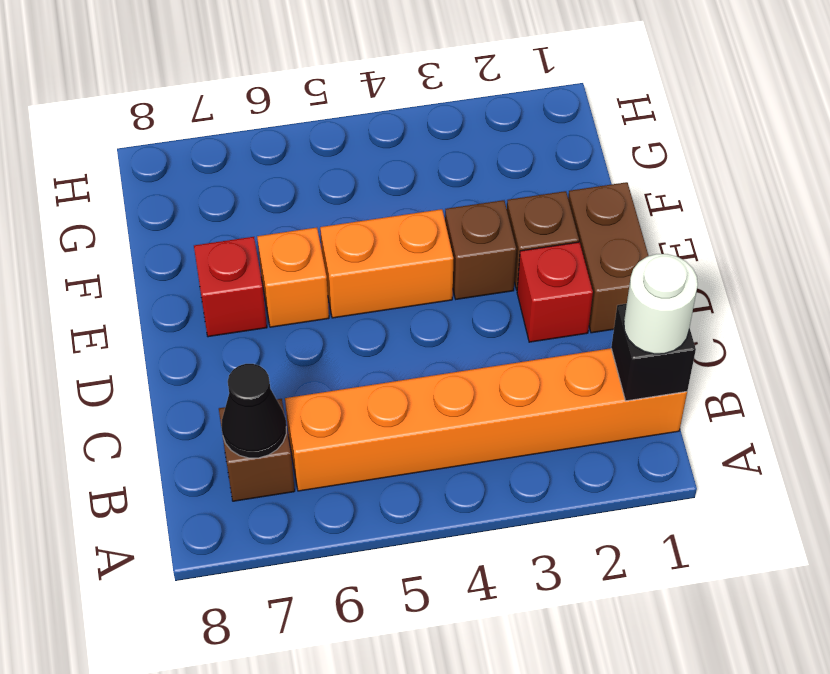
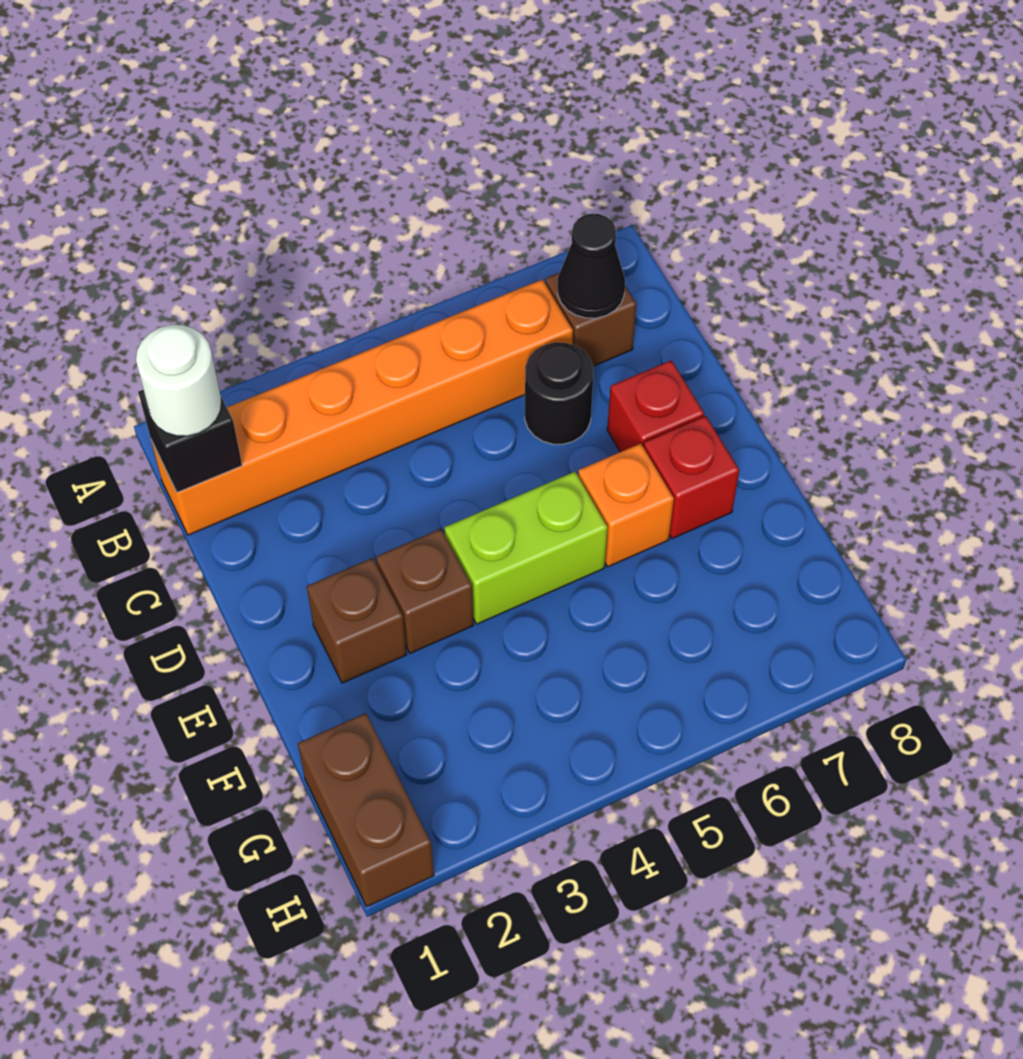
none -> black round brick C6 level 1
brown brick D1:E1 level 1 -> brown brick G1:H1 level 1
red brick D2 level 1 -> red brick D7 level 1
orange brick E4:E5 level 1 -> lime brick E4:E5 level 1

